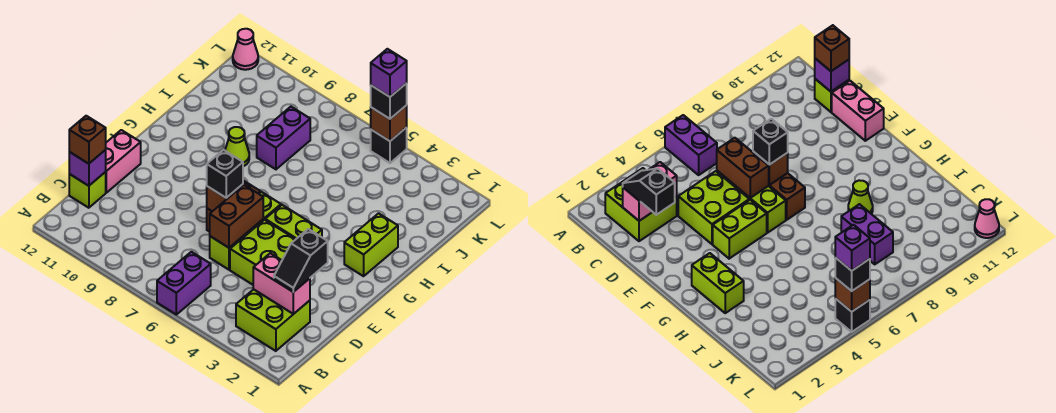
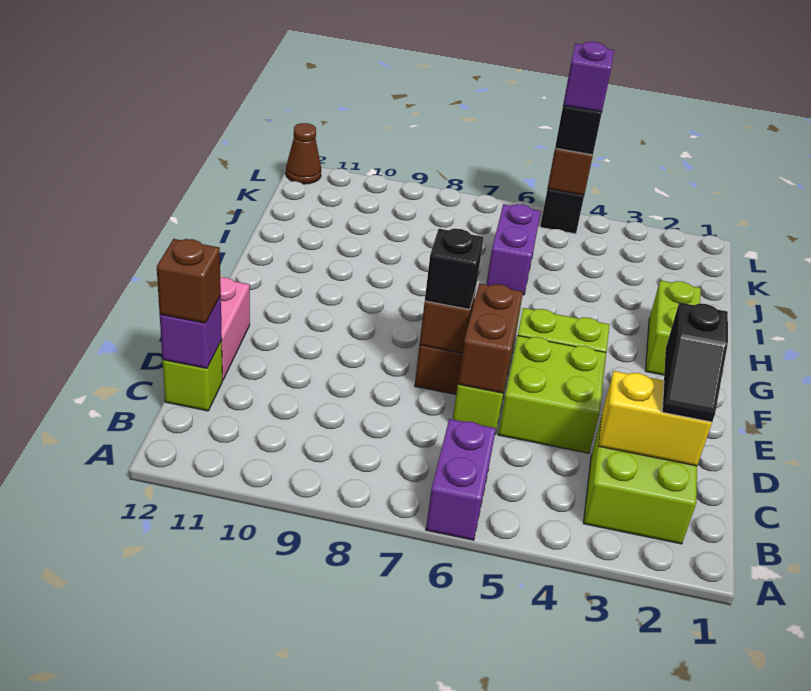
pink brick C2:C3 level 2 -> yellow brick C2:C3 level 2
lime cone H9 level 1 -> none
purple brick I8:J8 level 1 -> purple brick I6:J6 level 1
pink cone L12 level 1 -> brown cone L12 level 1

